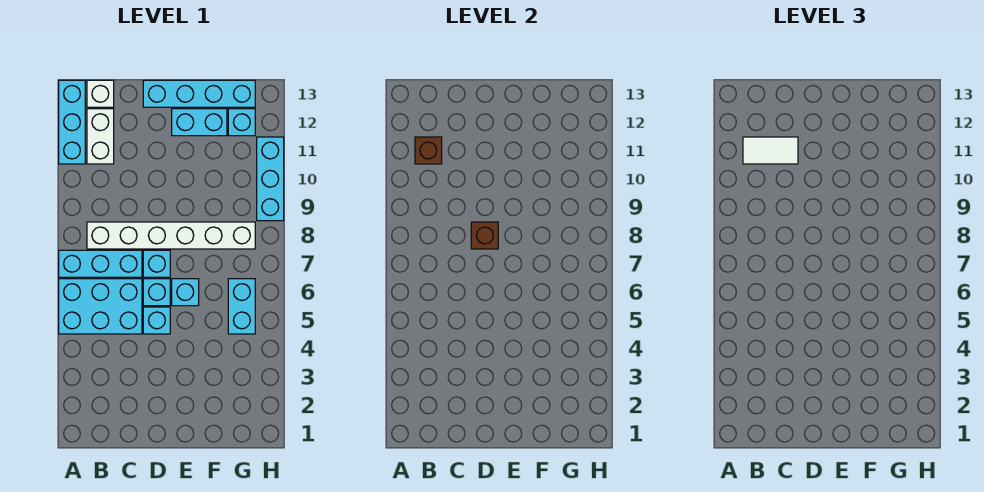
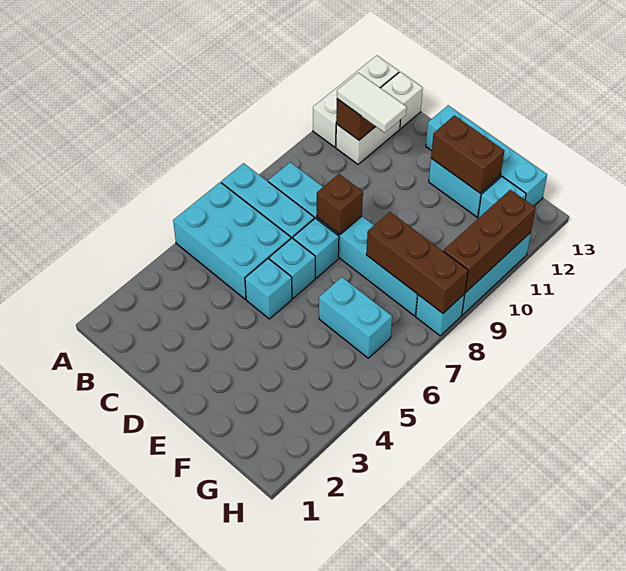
cyan brick A11:A13 level 1 -> white brick A11:A13 level 1
white brick B8:G8 level 1 -> cyan brick B8:G8 level 1
cyan brick E6 level 1 -> cyan brick H8 level 1
none -> brown brick E12:F12 level 2
none -> brown brick F8:H8 level 2
cyan brick G5:G6 level 1 -> cyan brick F6:G6 level 1
none -> brown brick H9:H11 level 2

